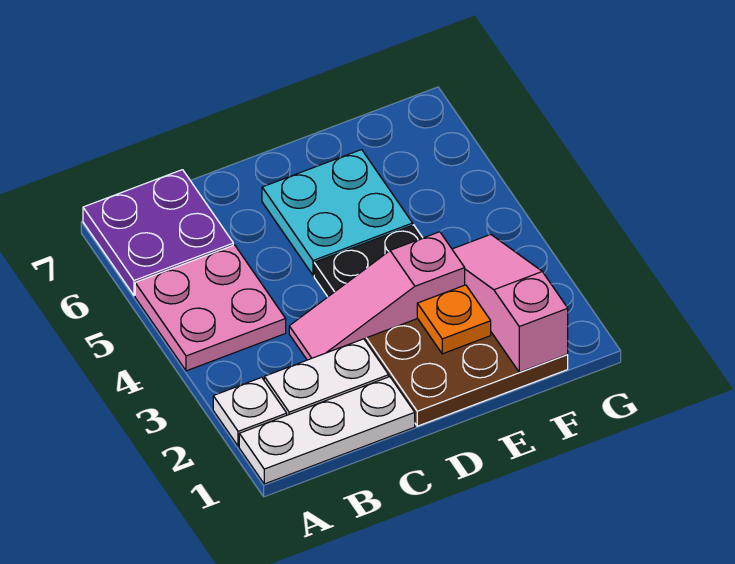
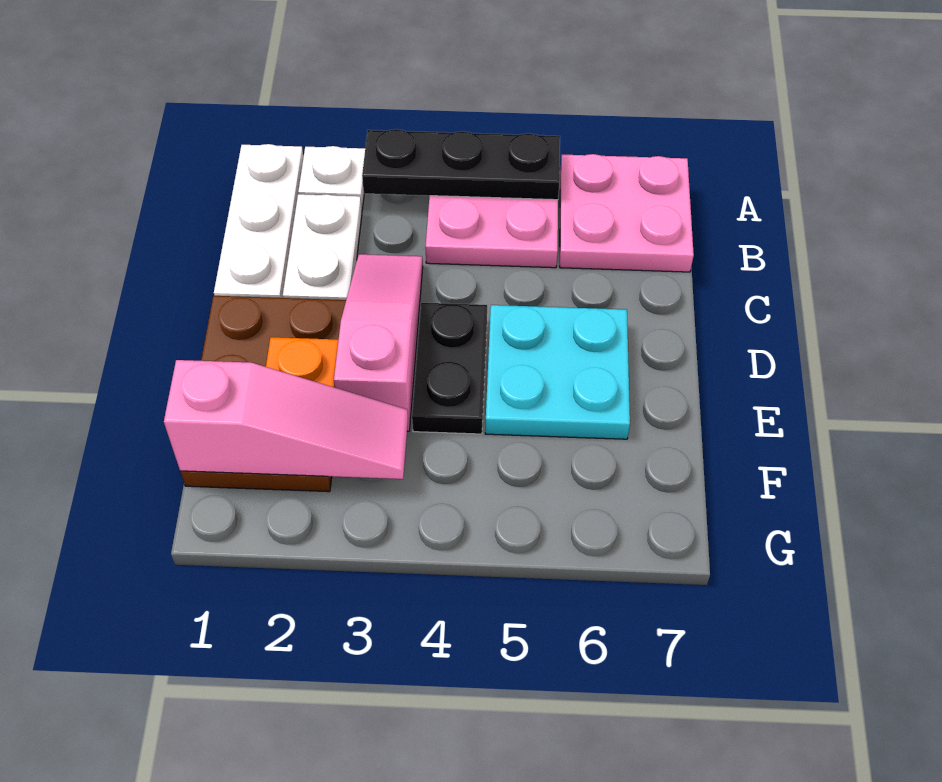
none -> black plate A3:A5 level 2
purple plate A6:B7 level 1 -> pink plate A6:B7 level 1

